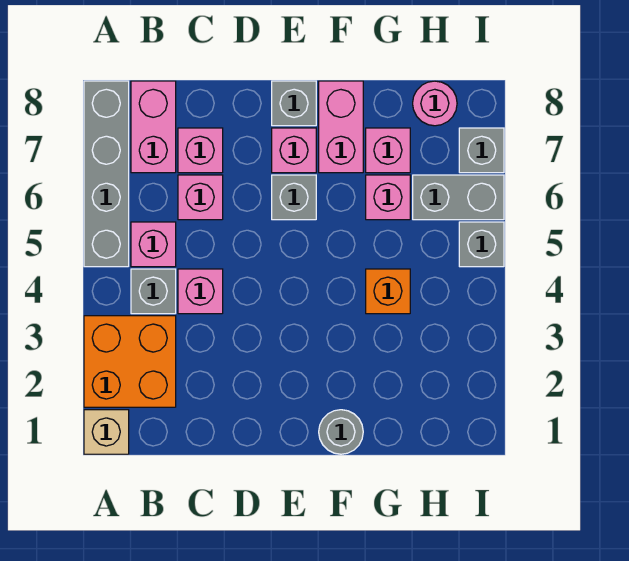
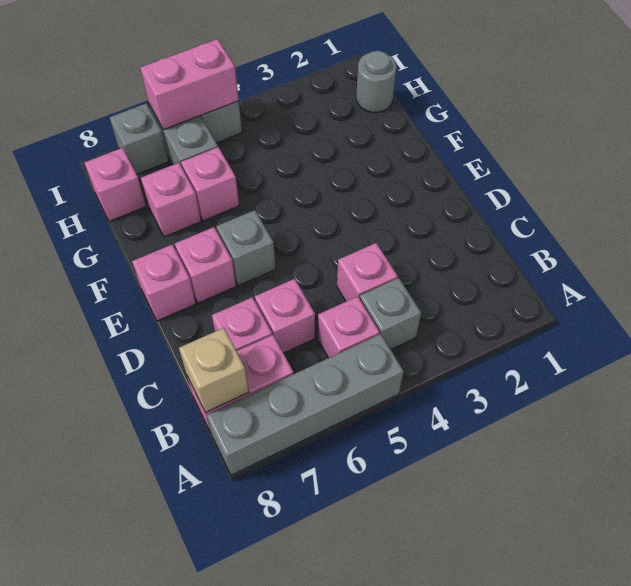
tan brick A1 level 1 -> tan brick B8 level 2
orange brick A2:B3 level 1 -> none
grey brick E8 level 1 -> pink brick E8 level 1
grey round brick F1 level 1 -> grey round brick H1 level 1
pink brick F7:F8 level 1 -> pink brick I5:I6 level 2
orange brick G4 level 1 -> none
pink round brick H8 level 1 -> pink brick H8 level 1

